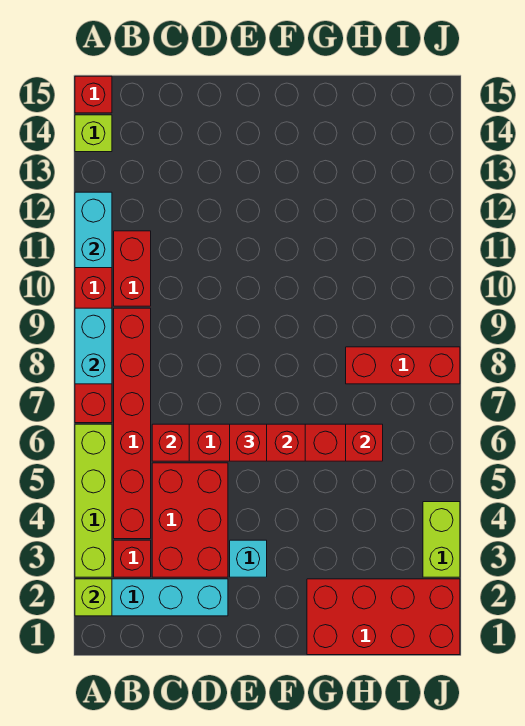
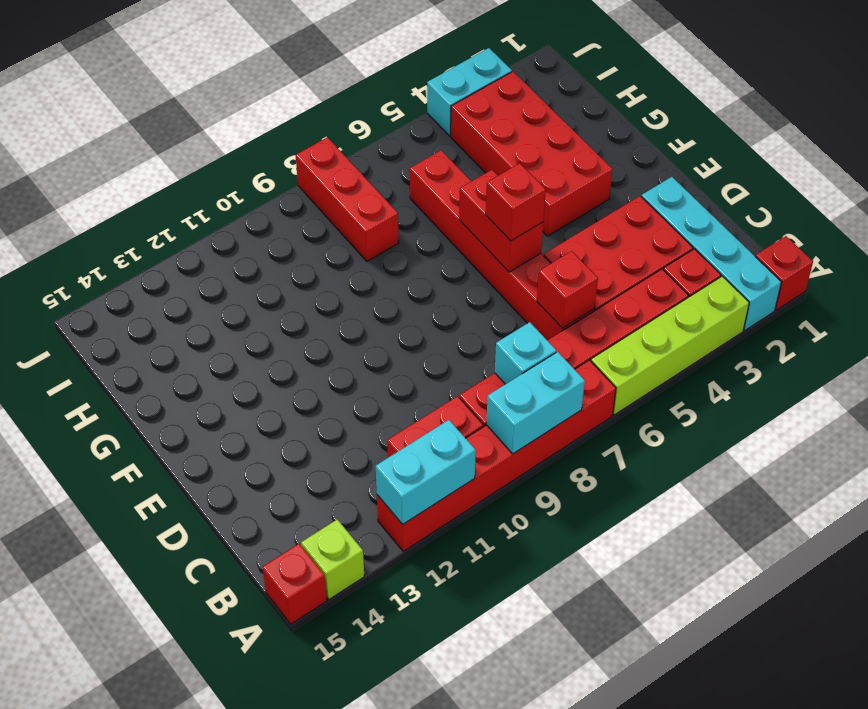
lime brick A2 level 2 -> none
cyan brick E3 level 1 -> cyan brick B8 level 2
red brick G1:J2 level 1 -> red brick F3:I4 level 1
red brick H6 level 2 -> red brick A1 level 1
lime brick J3:J4 level 1 -> cyan brick J3:J4 level 1

